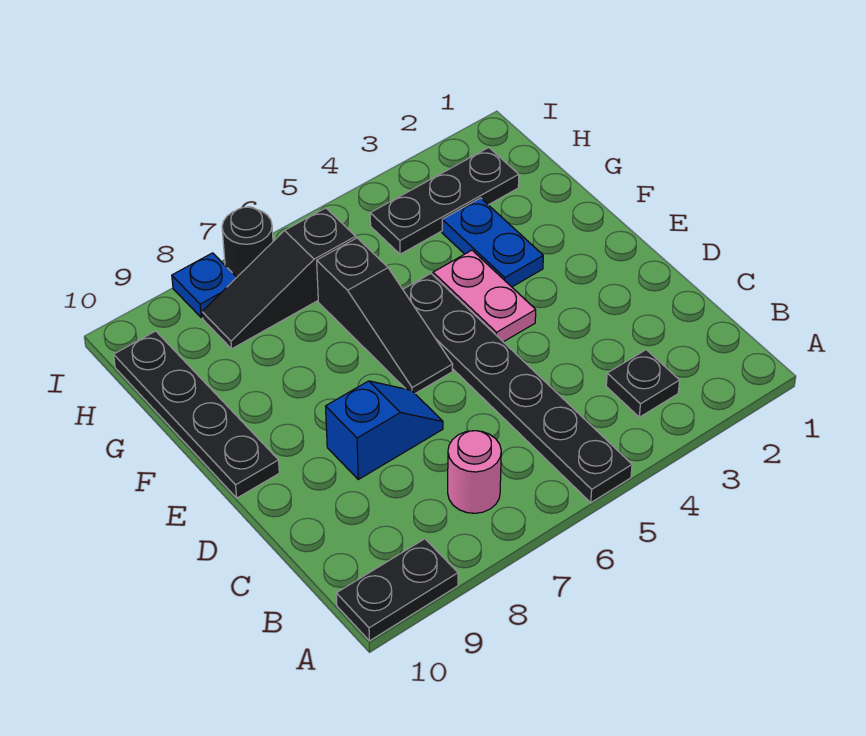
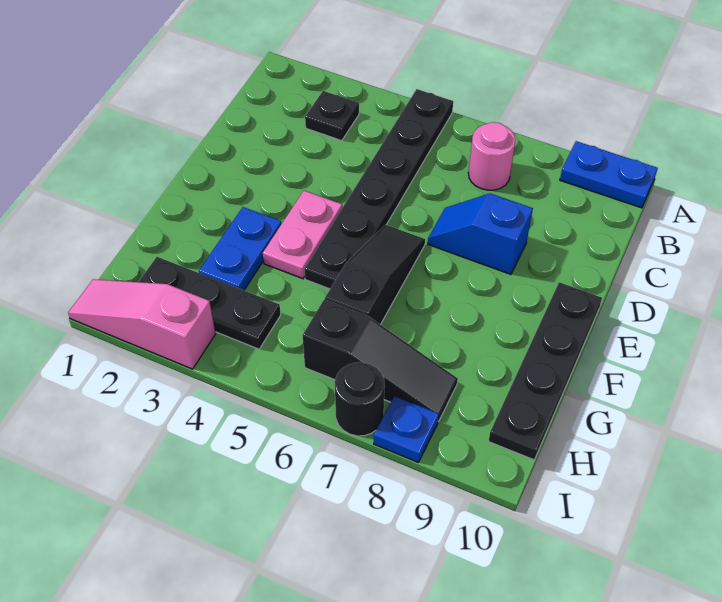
black plate A9:A10 level 1 -> blue plate A9:A10 level 1
none -> pink slope I1:I3 level 1 top 3

